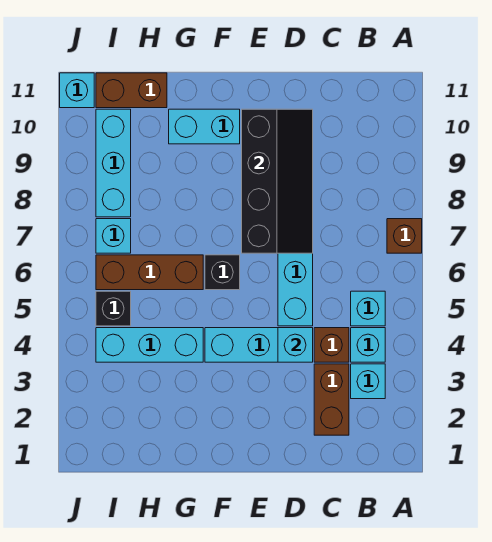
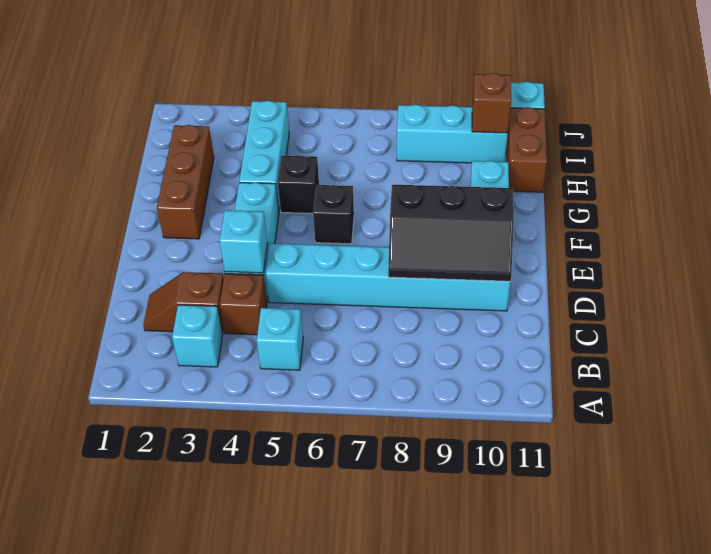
brown brick A7 level 1 -> brown brick I10 level 2
cyan brick B4 level 1 -> none
brown brick C2:C3 level 1 -> brown slope C2:C3 level 1 top 3
black slope D7:E10 level 2 top E -> black slope D8:E10 level 2 top E
brown brick G6:I6 level 1 -> brown brick F2:H2 level 1
black brick I5 level 1 -> black brick G5 level 1
cyan brick I7 level 1 -> none

